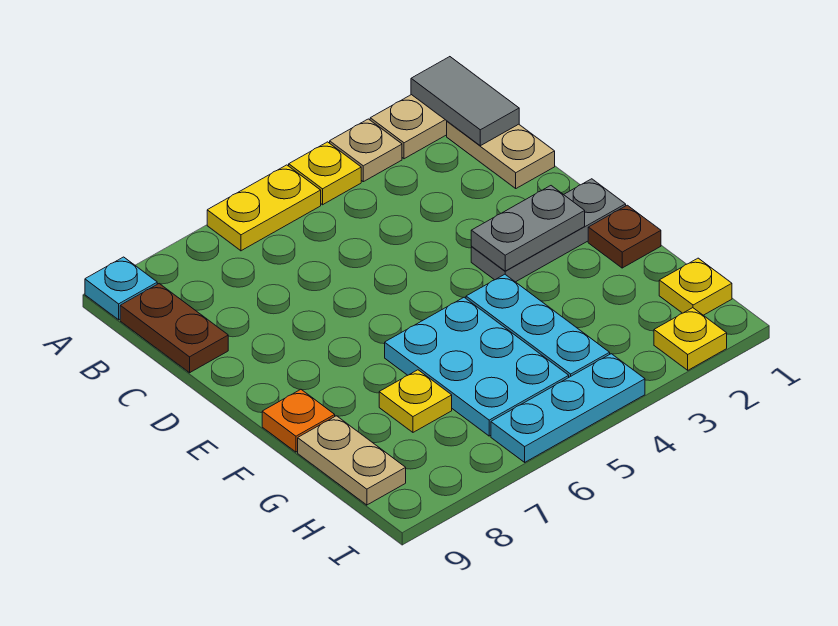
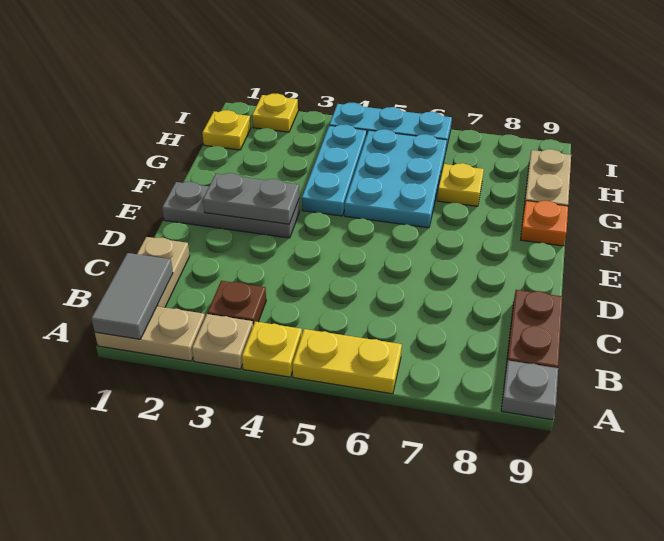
cyan plate A9 level 1 -> grey plate A9 level 1
brown plate F1 level 1 -> brown plate B3 level 1

